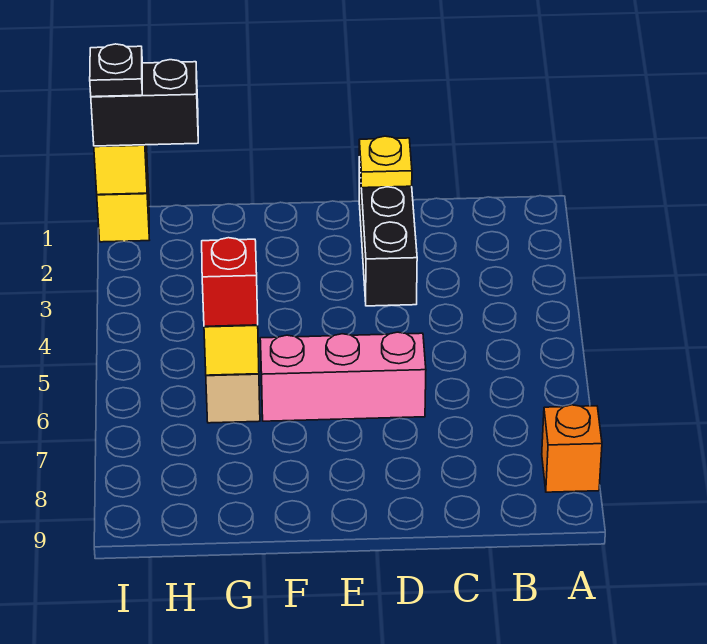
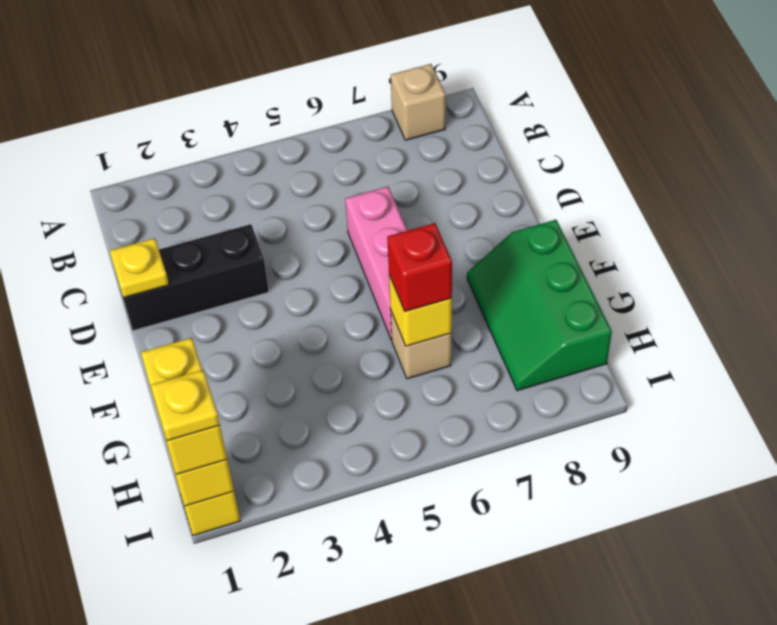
orange brick A8 level 1 -> tan brick A8 level 1
none -> green slope F8:H9 level 1 top 9
black brick H1:I1 level 3 -> yellow brick H1:I1 level 3
black plate I1 level 4 -> yellow plate I1 level 4

